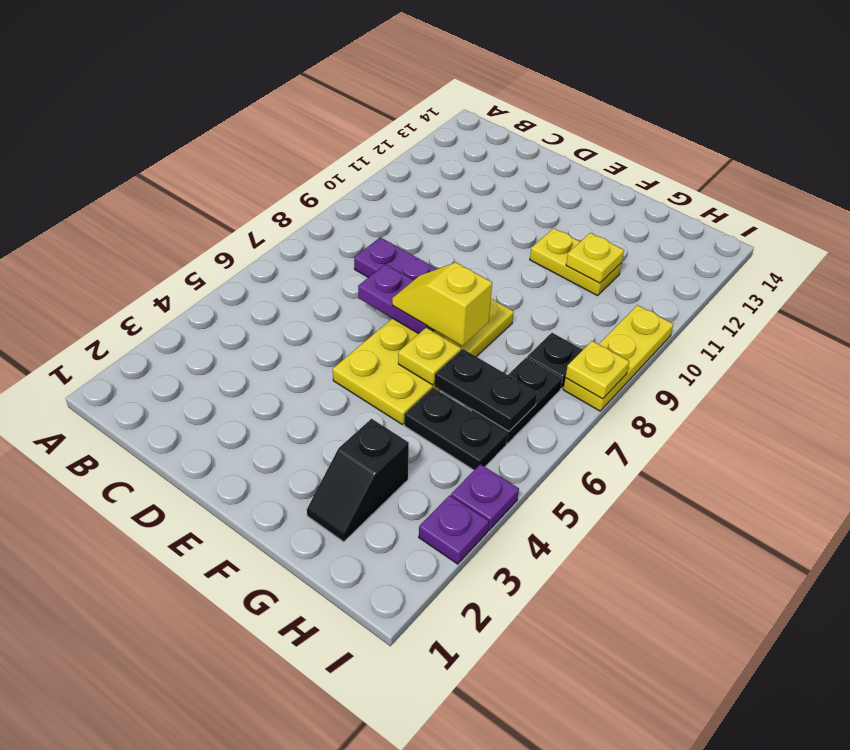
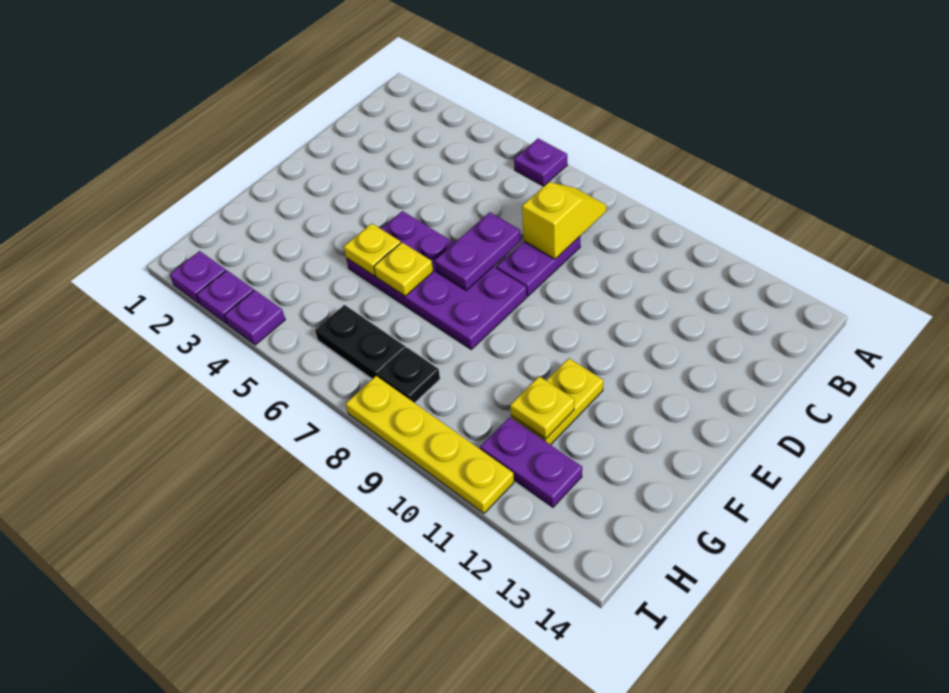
none -> purple plate A6 level 1
yellow plate E5:F8 level 1 -> purple plate E5:F8 level 1
yellow slope E7:F7 level 3 top F -> yellow slope B8:C8 level 2 top C
black slope G2:G3 level 1 top 3 -> none
black plate G5:H5 level 1 -> none
black plate G6:H6 level 2 -> none
none -> purple plate H11:H12 level 1
none -> purple plate I2 level 1
yellow plate I8:I10 level 1 -> yellow plate I8:I11 level 1
yellow plate I8 level 2 -> yellow plate F5 level 2

